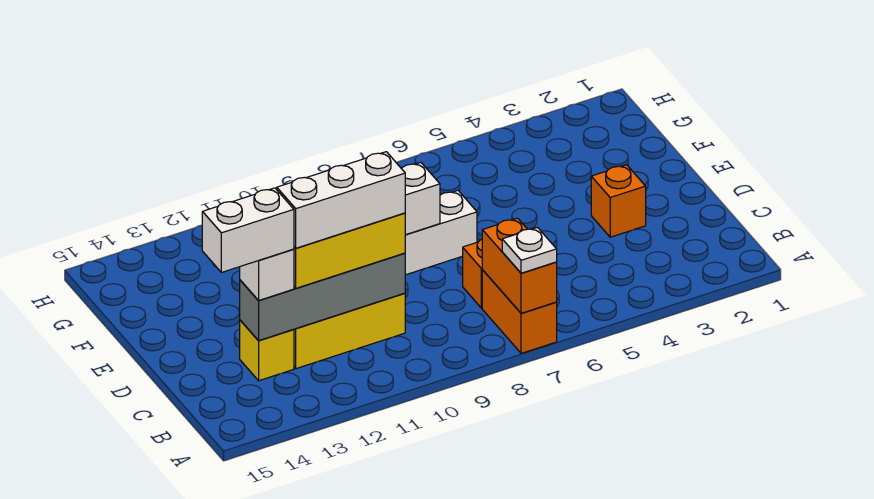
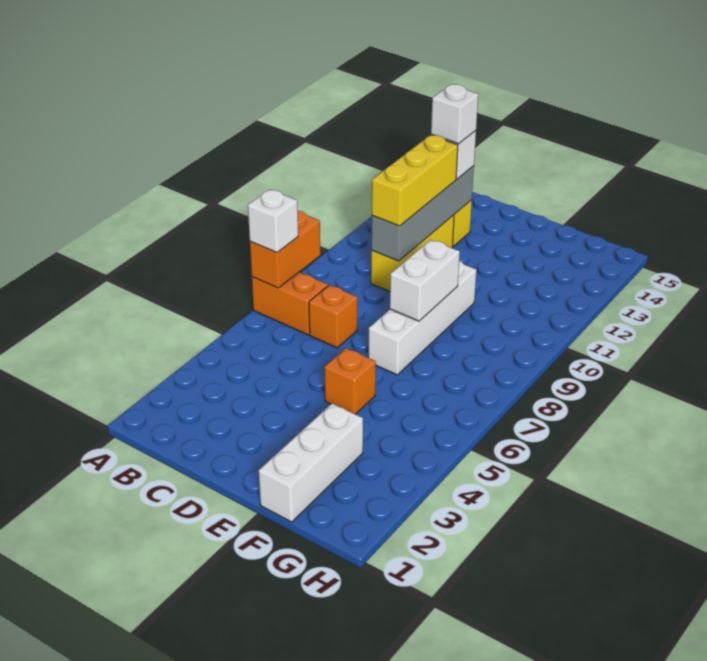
orange brick A7:B7 level 2 -> orange brick A7:A8 level 2
white plate A7 level 3 -> white brick A7 level 3
white brick C10:C12 level 4 -> white brick F1:F3 level 1
white brick C13:C14 level 4 -> white brick C13 level 4
orange brick D3 level 1 -> orange brick E5 level 1

